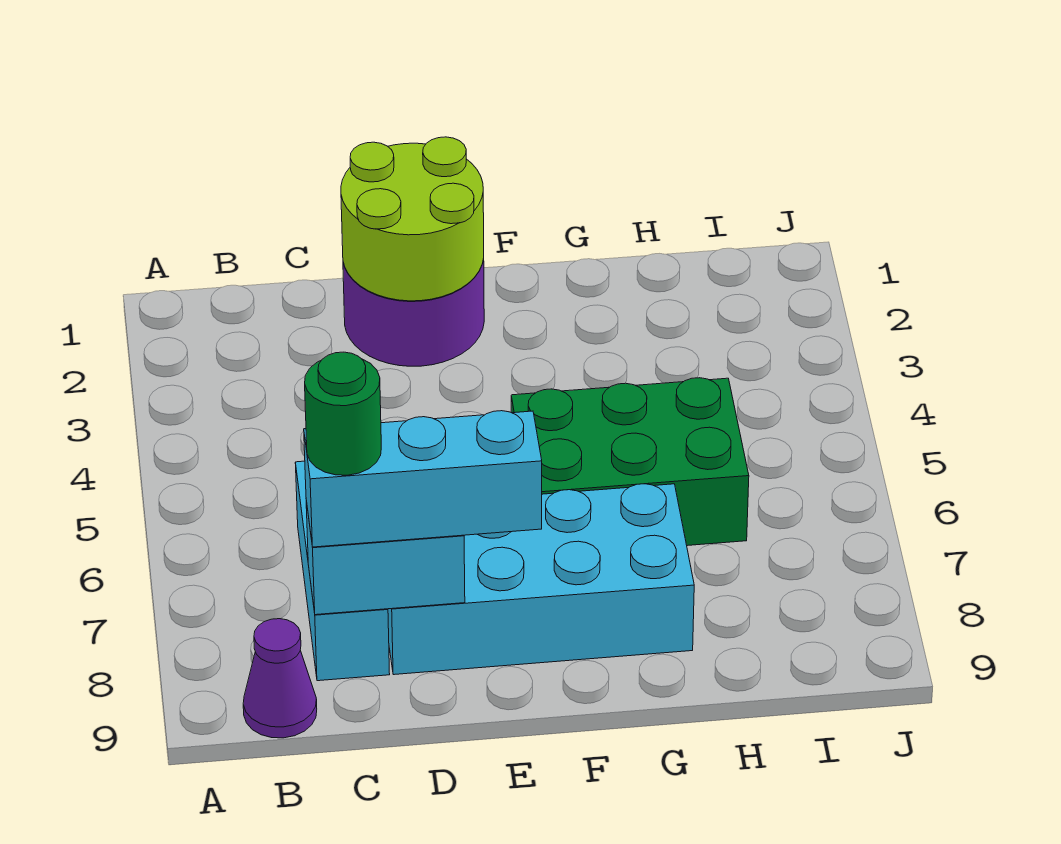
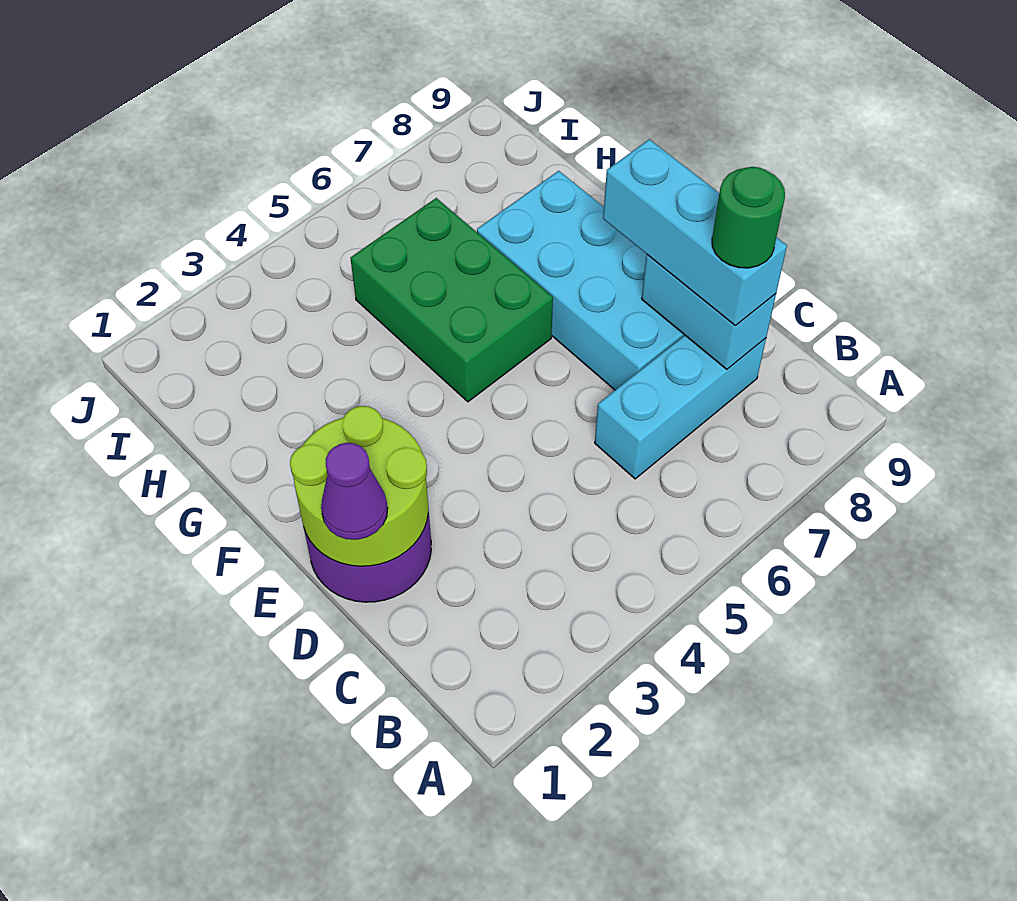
purple cone B9 level 1 -> purple cone D1 level 3

